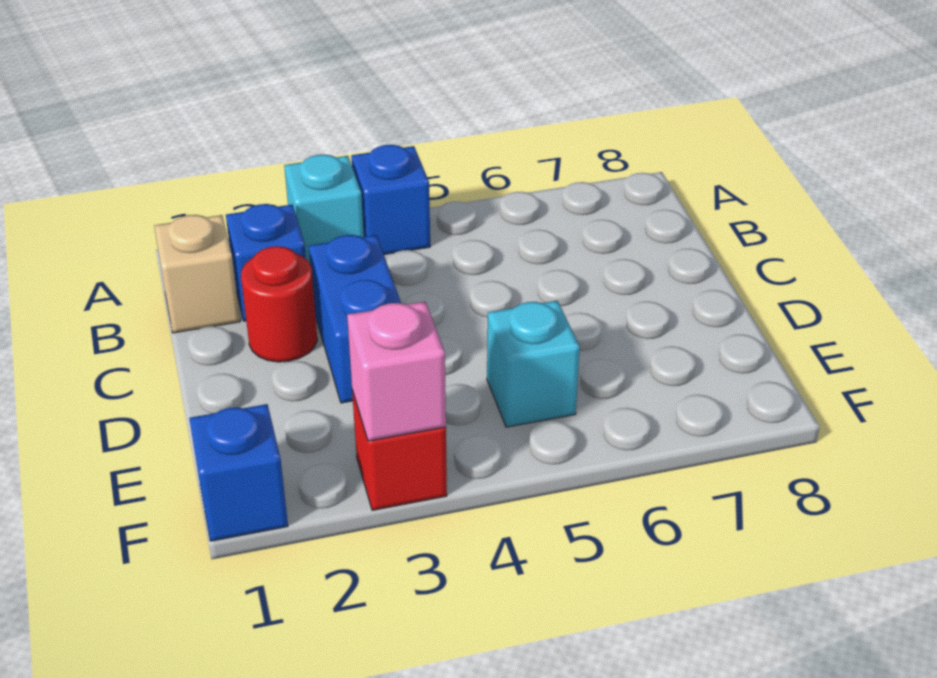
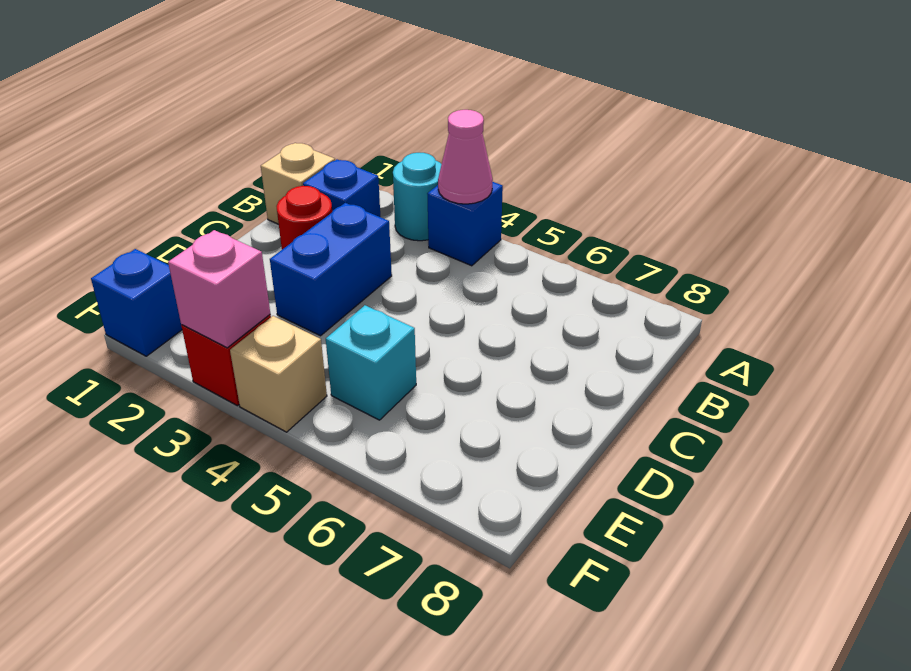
cyan brick A3 level 1 -> cyan round brick A3 level 1
none -> pink cone A4 level 2
none -> tan brick F4 level 1

